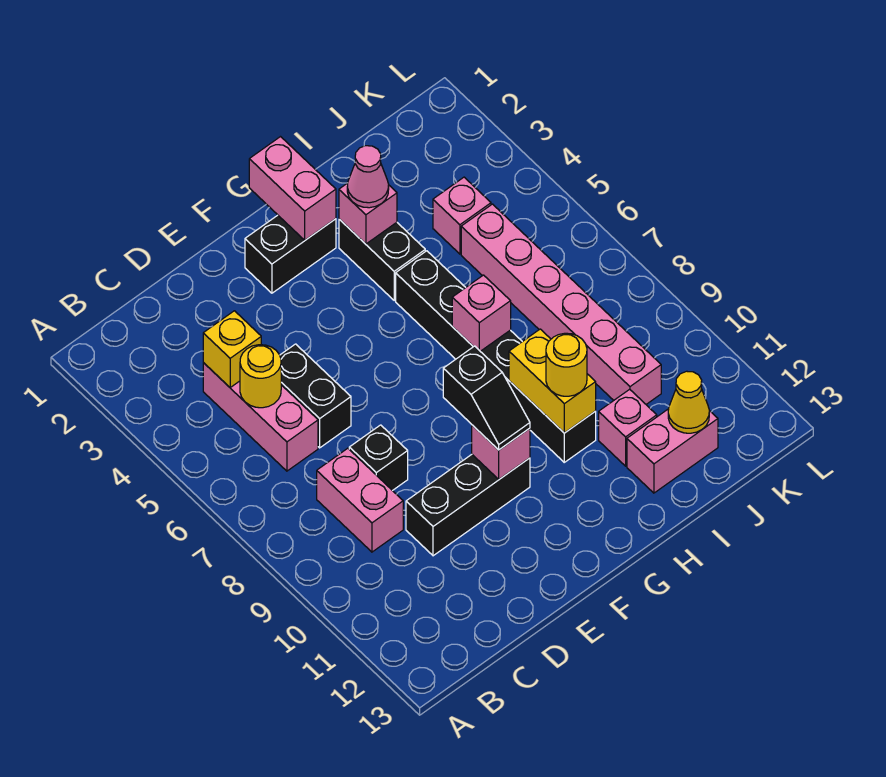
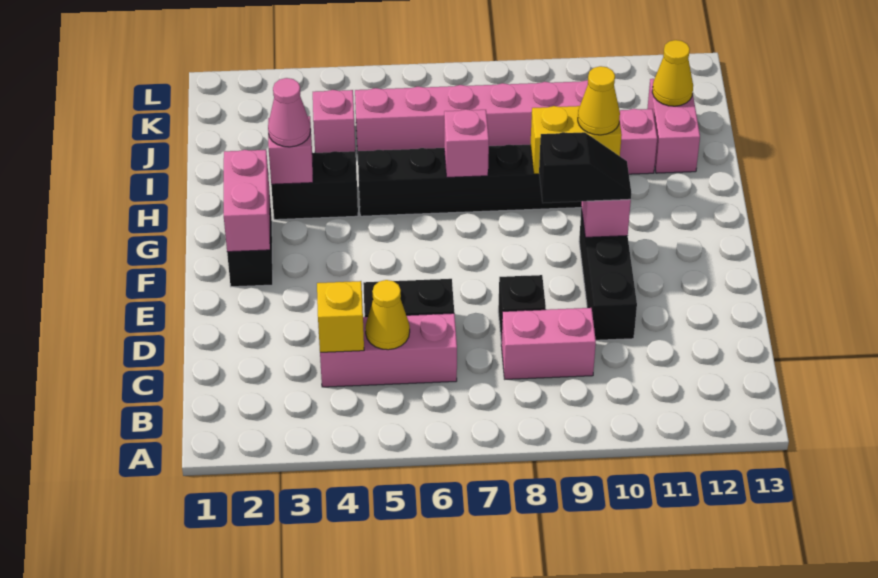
yellow round brick C5 level 2 -> yellow cone C5 level 2
pink brick G1:G2 level 2 -> pink brick F2:G2 level 2
yellow round brick H10 level 3 -> yellow cone H10 level 3

